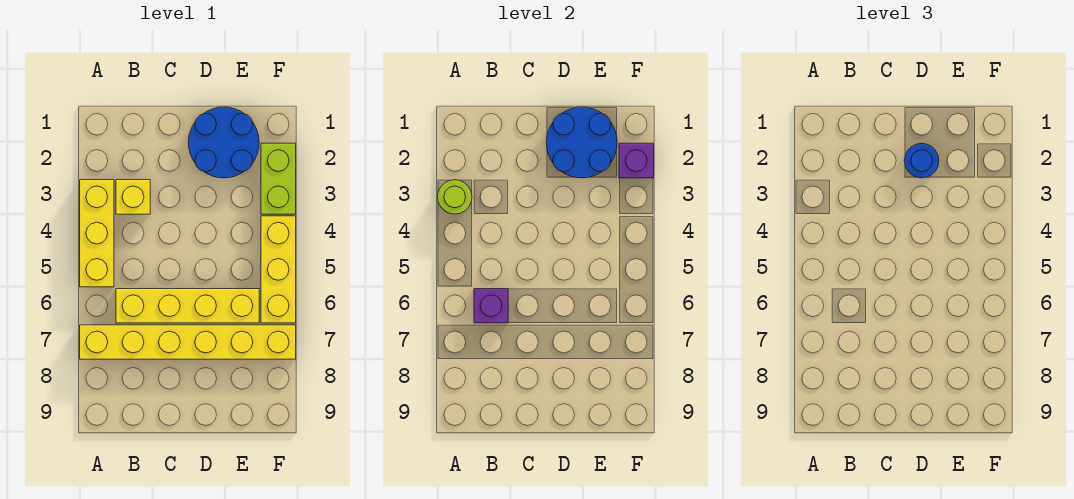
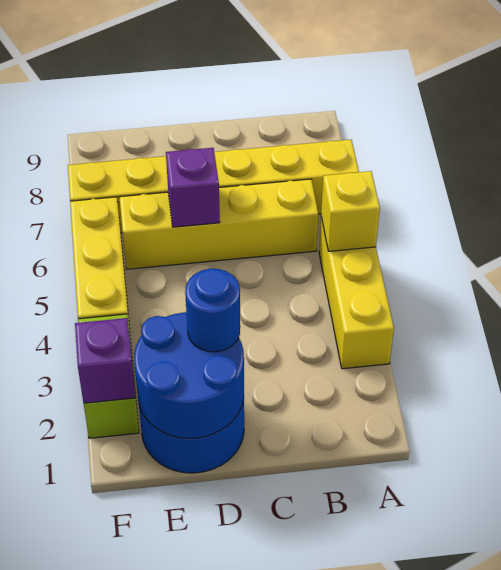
lime round brick A3 level 2 -> none
yellow brick B3 level 1 -> yellow brick A5 level 2
purple brick B6 level 2 -> purple brick D6 level 2

